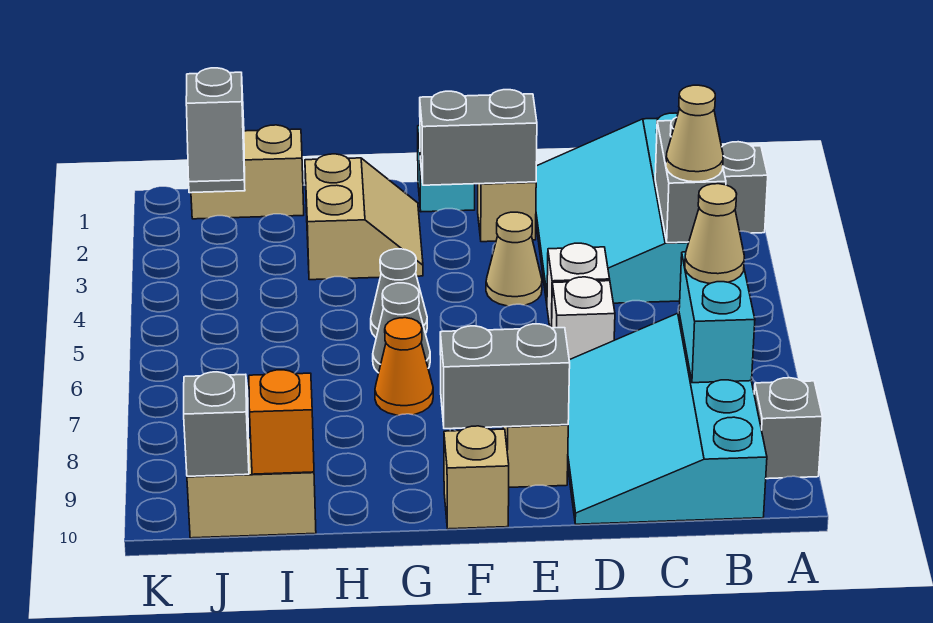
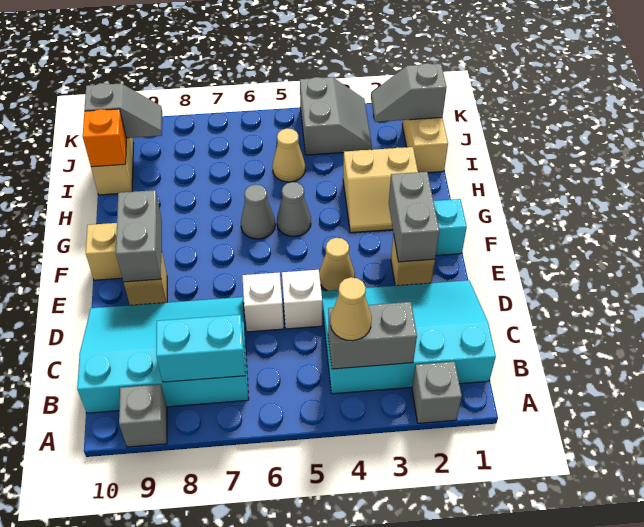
tan cone B7 level 3 -> tan cone I5 level 1
orange cone G7 level 1 -> none
none -> grey slope J3:K4 level 1 top 4

